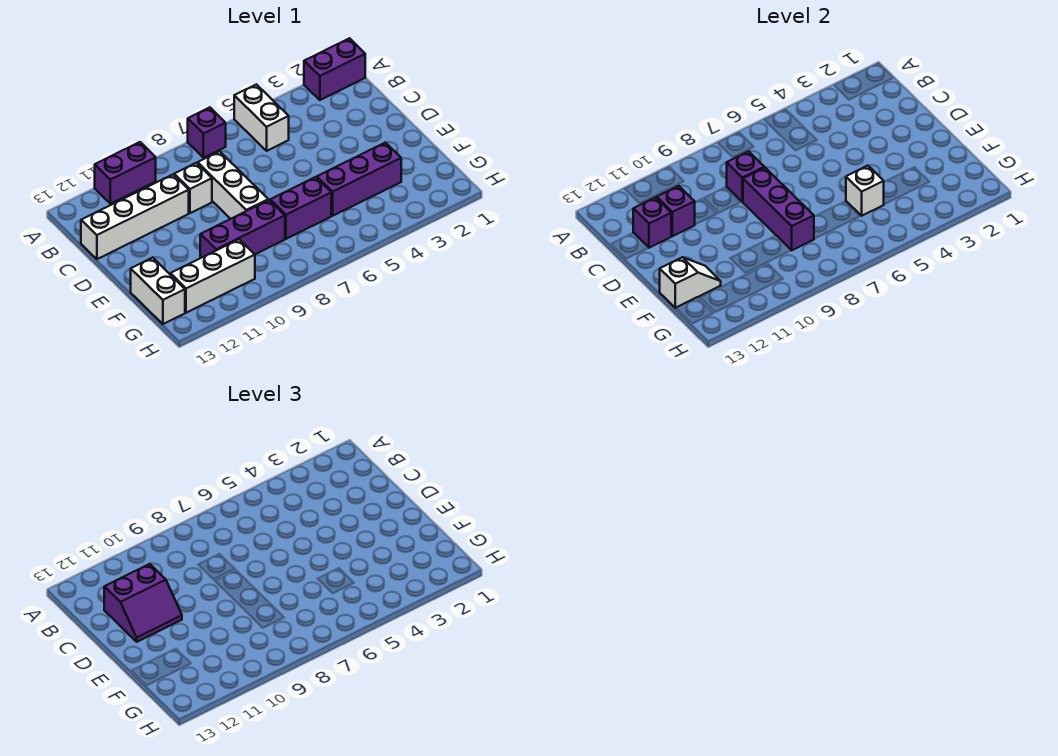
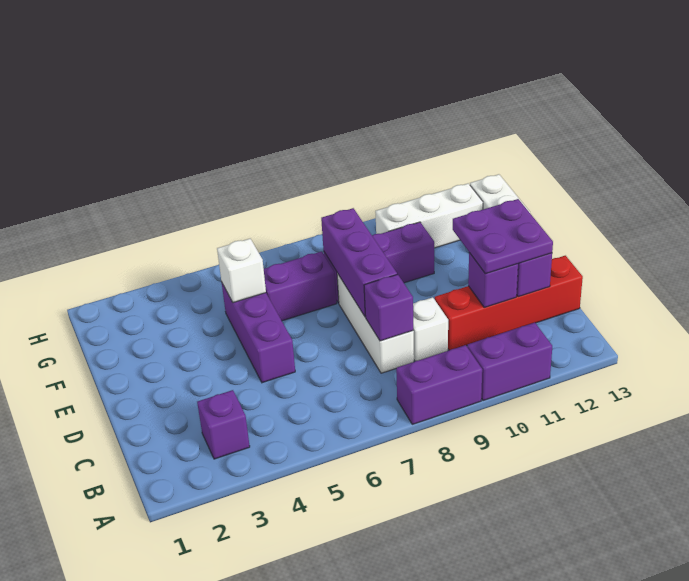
purple brick A1:A2 level 1 -> purple brick A8:A9 level 1
white brick A5:B5 level 1 -> none
purple brick A7 level 1 -> purple brick B3 level 1
white brick C10:C13 level 1 -> red brick C10:C13 level 1
purple slope C11:D12 level 3 top C -> purple plate C11:D12 level 3
purple brick F3:F5 level 1 -> purple brick D5:F5 level 1
white slope F12:F13 level 2 top 13 -> none

